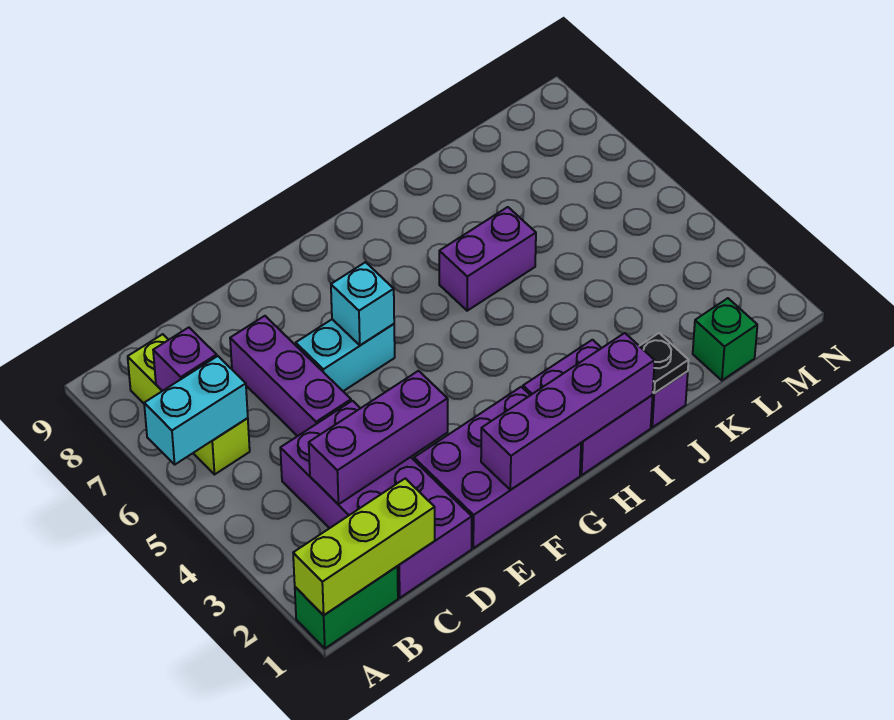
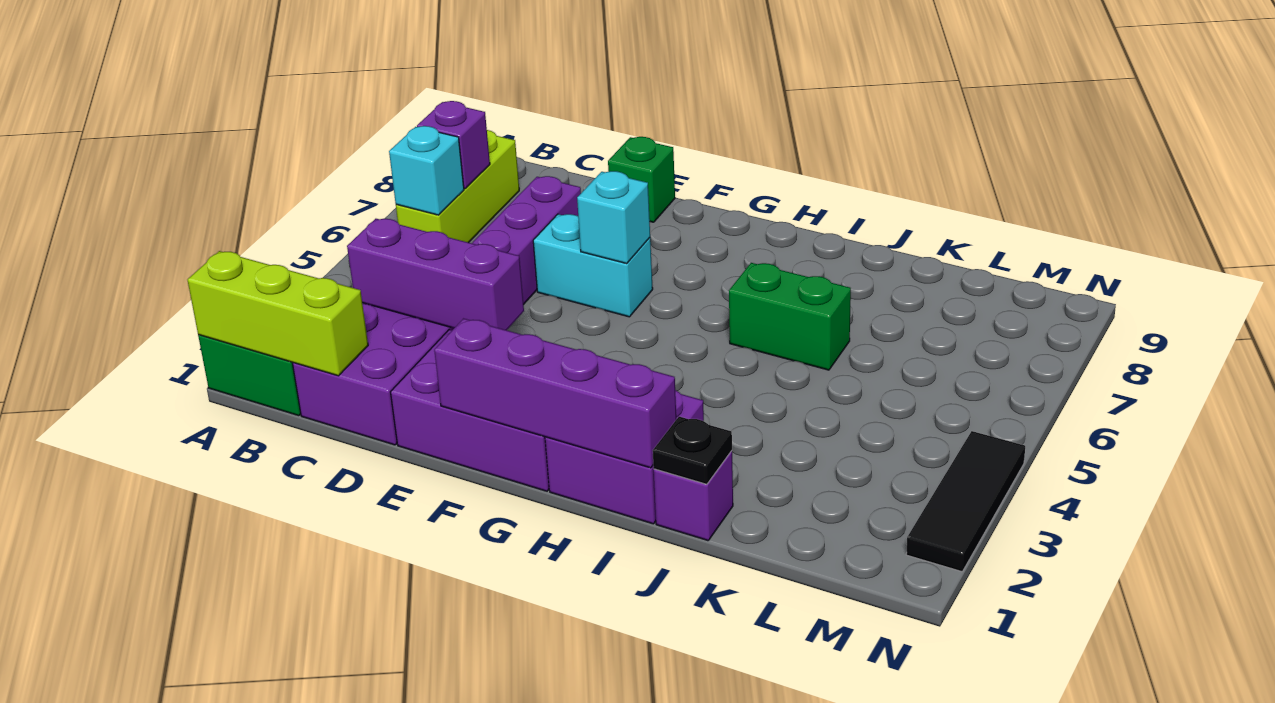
cyan brick A6:B6 level 2 -> cyan brick B6 level 2
purple brick I6:J6 level 1 -> green brick I6:J6 level 1
green brick L1 level 1 -> green brick E9 level 1
none -> black tile N2:N4 level 1

